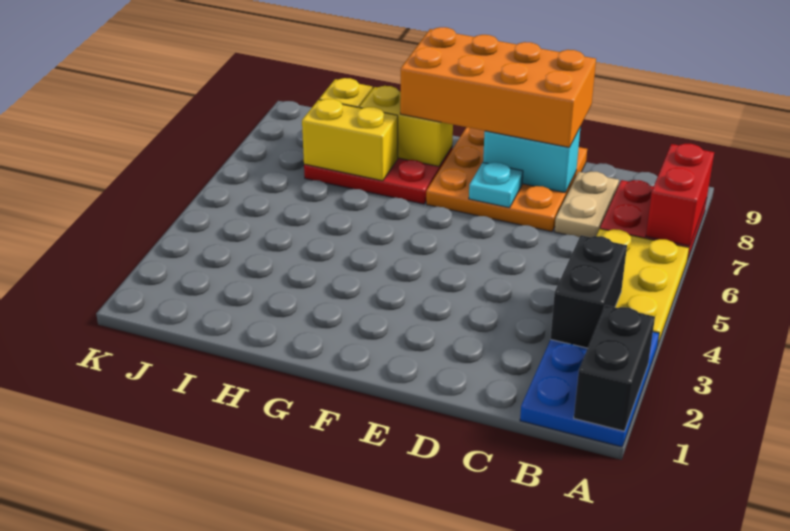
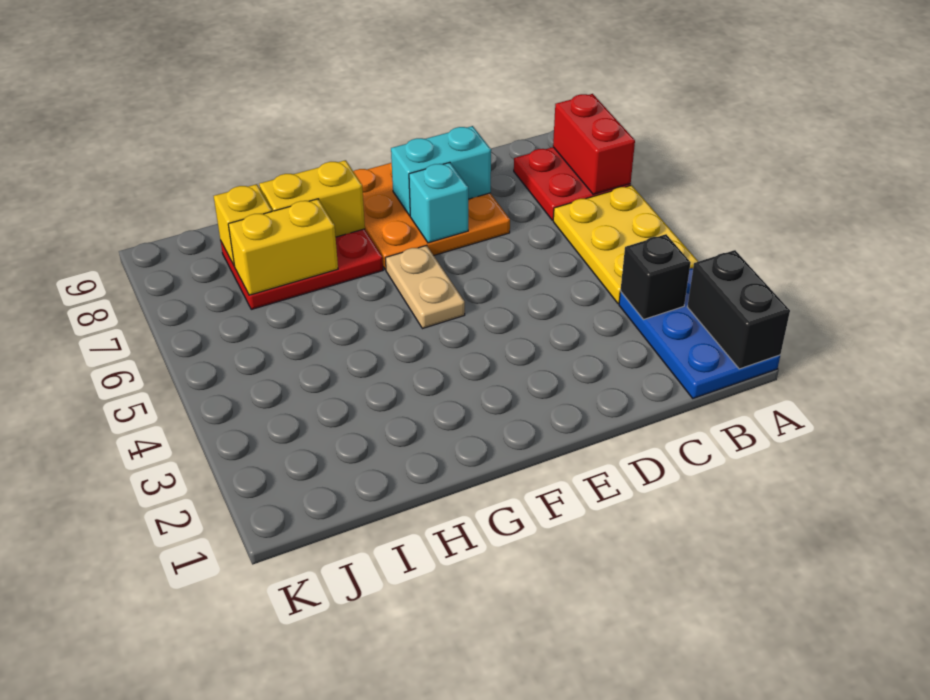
black brick B3:B4 level 2 -> black brick B3 level 2
tan plate C7:C8 level 1 -> tan plate F5:F6 level 1
orange brick D8:G9 level 3 -> none
cyan plate E7 level 2 -> cyan brick E7 level 2

